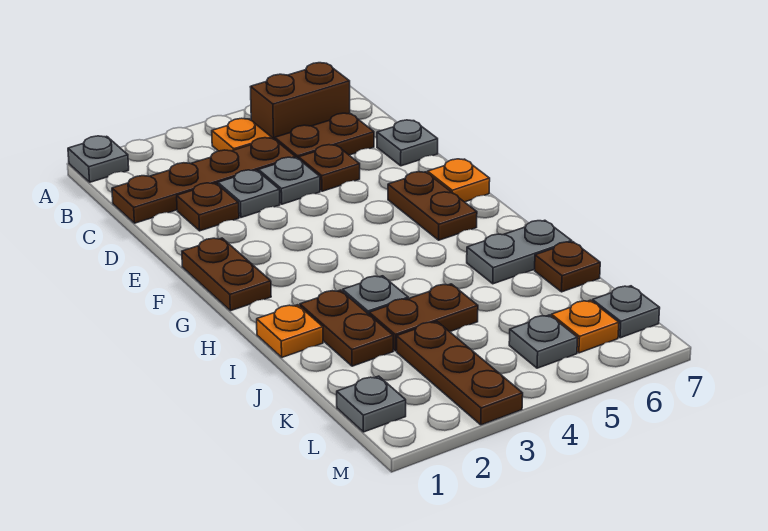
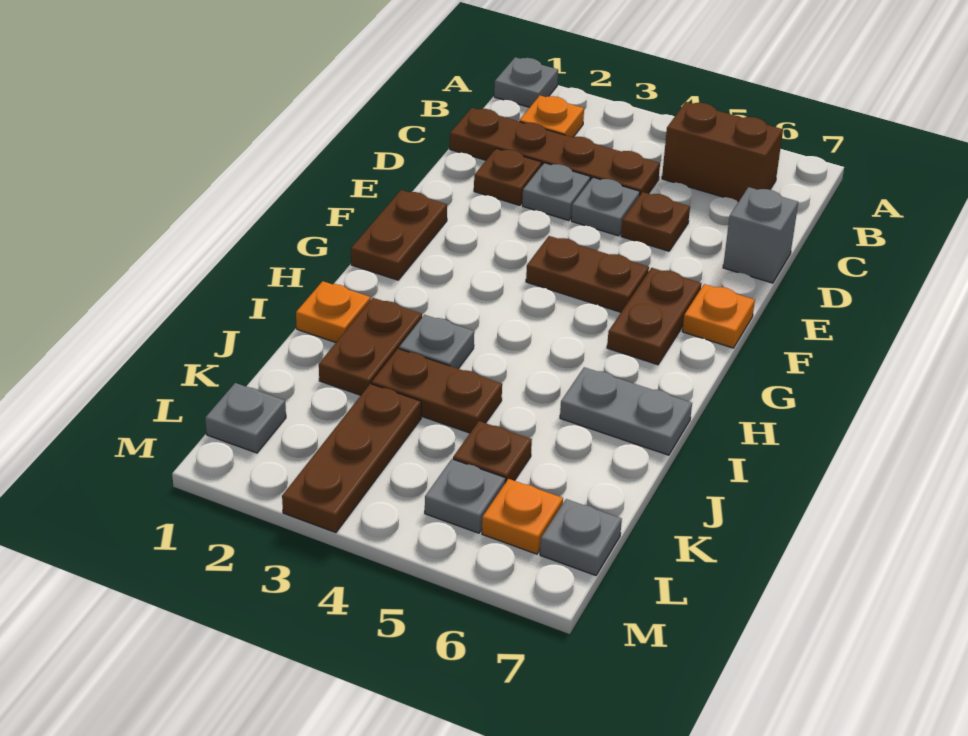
orange plate B4 level 1 -> orange plate B2 level 1
brown plate C5:C6 level 1 -> brown plate F4:F5 level 1
grey plate D7 level 1 -> grey brick D7 level 1
brown plate J7 level 1 -> brown plate K5 level 1

